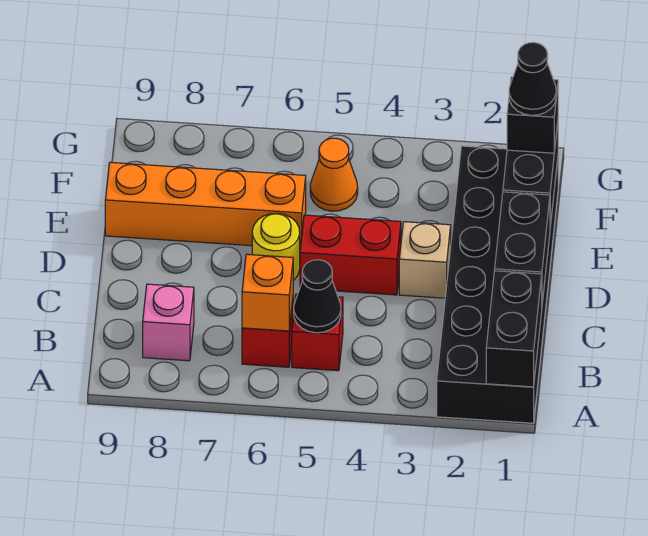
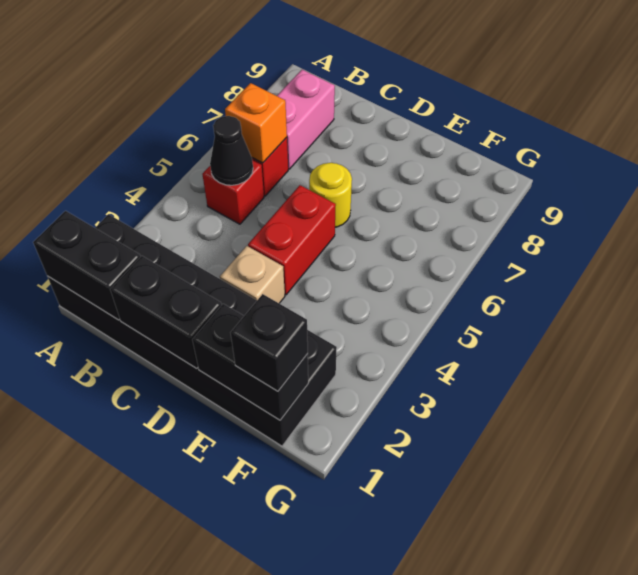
pink brick B8 level 1 -> pink brick B7:B8 level 1
orange brick E6:E9 level 1 -> none
black cone F1 level 4 -> none
orange cone F5 level 1 -> none

